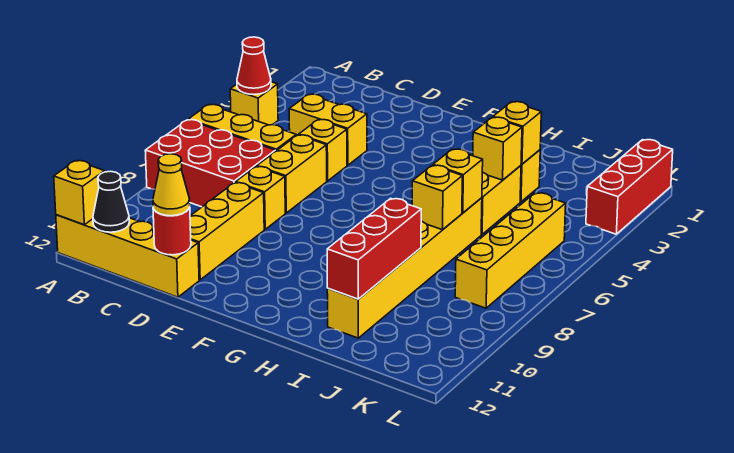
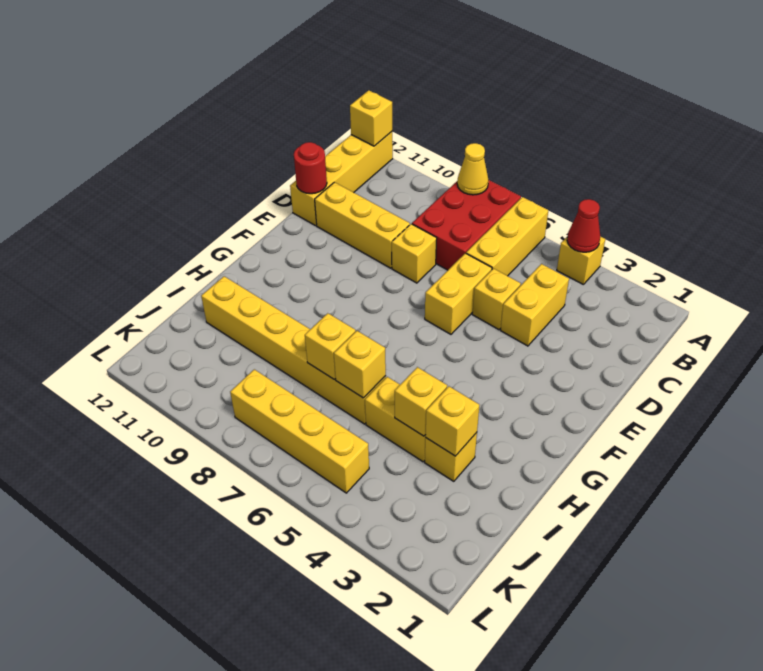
black cone B12 level 2 -> none
yellow brick D6:D7 level 1 -> yellow brick D6:E6 level 1
yellow cone D12 level 3 -> yellow cone A8 level 2
red brick I9:I11 level 2 -> none
red brick L1:L3 level 1 -> none

